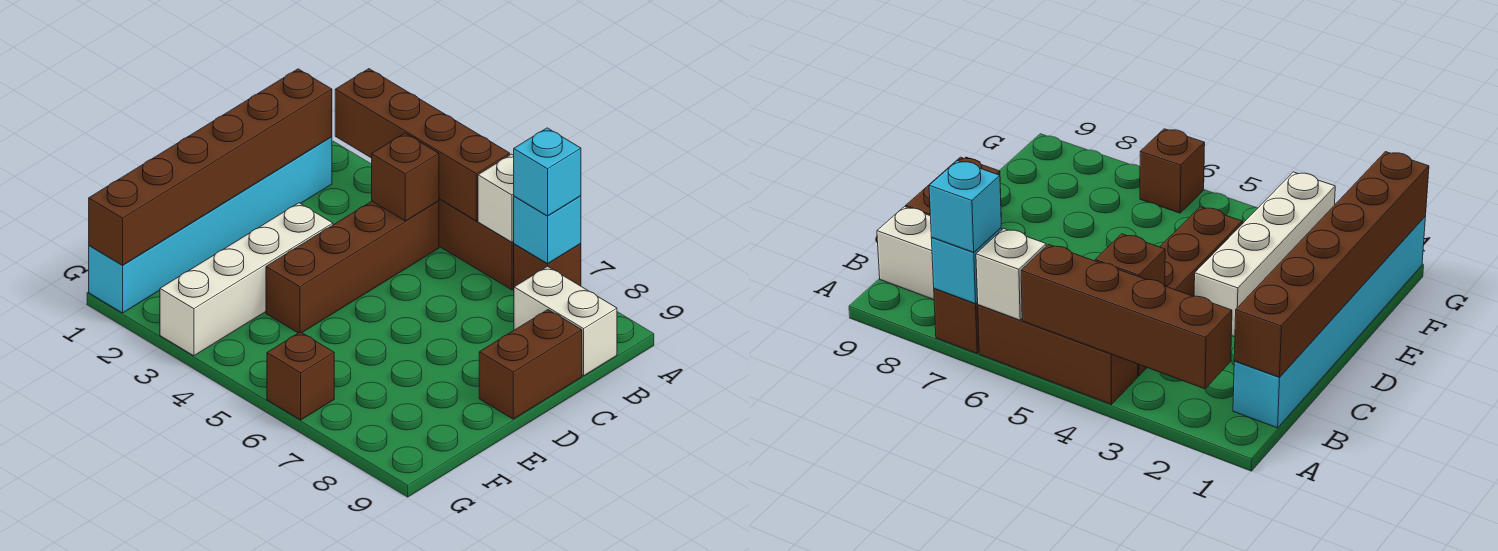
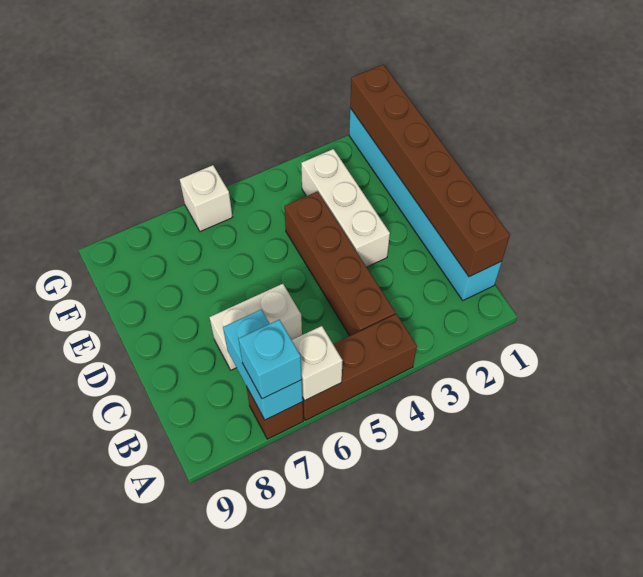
brown brick A2:A5 level 2 -> none
cyan brick A7 level 2 -> cyan brick A7:B7 level 2
brown brick B4 level 2 -> none
white brick B8:B9 level 1 -> white brick C6:C7 level 1
brown brick C9:D9 level 1 -> none
white brick D3:G3 level 1 -> white brick D3:F3 level 1
brown brick G6 level 1 -> white brick G6 level 1

